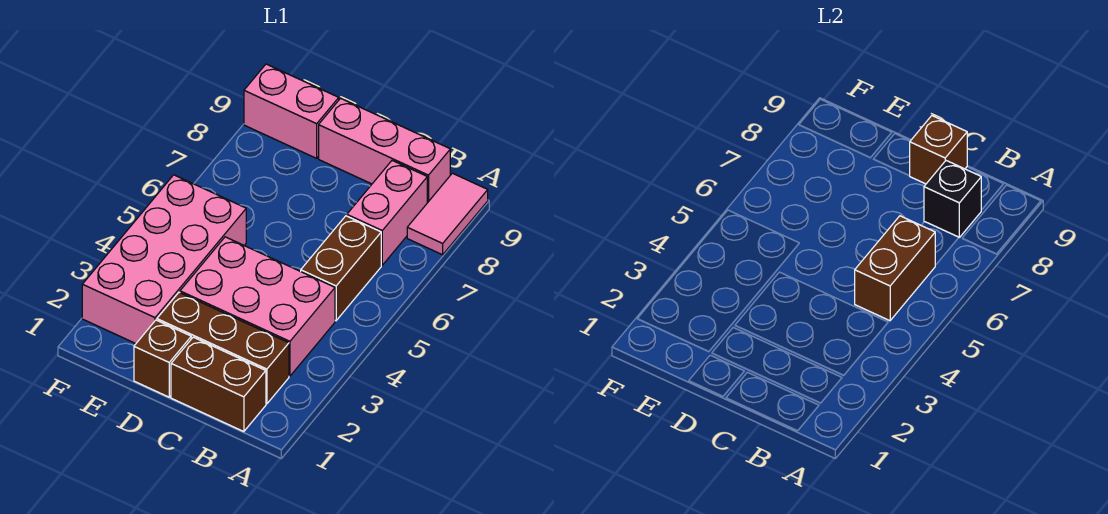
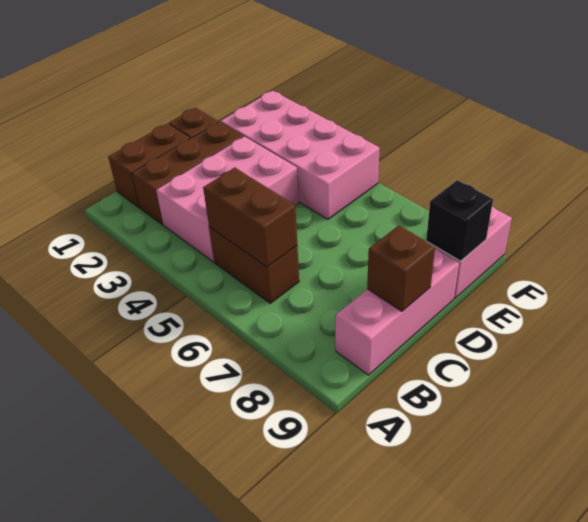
pink tile A8:A9 level 1 -> none
pink brick B7:B8 level 1 -> none
black brick B8 level 2 -> black brick E9 level 2

